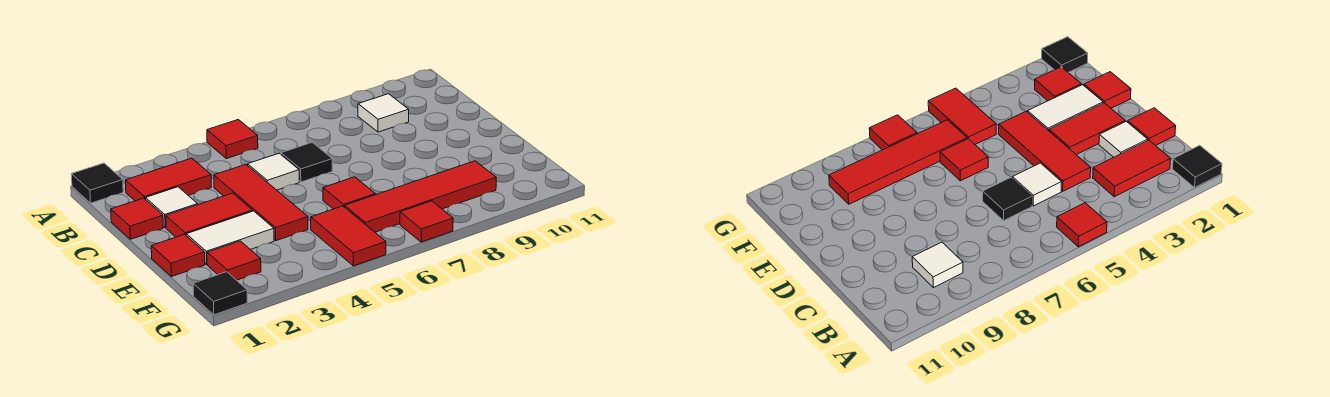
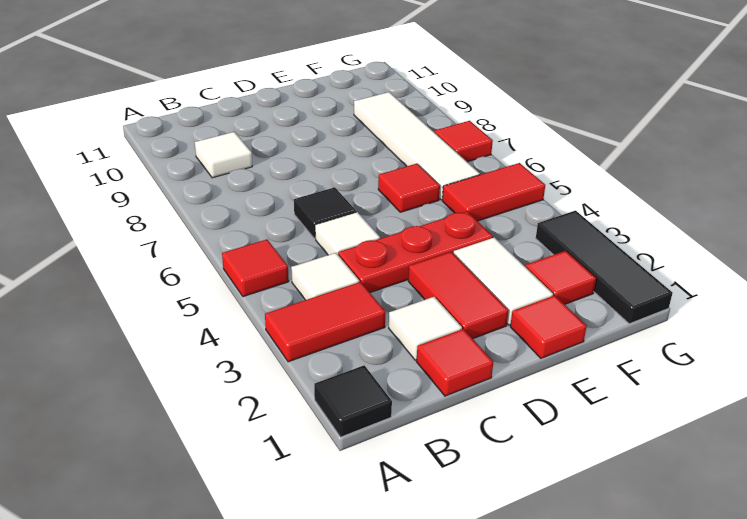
red tile B2:B3 level 1 -> red tile A3:B3 level 1
none -> white tile B4 level 1
red tile C4:E4 level 1 -> red plate C4:E4 level 1
red tile F6:F9 level 1 -> white tile F6:F9 level 1
black tile G1 level 1 -> black tile G1:G3 level 1

